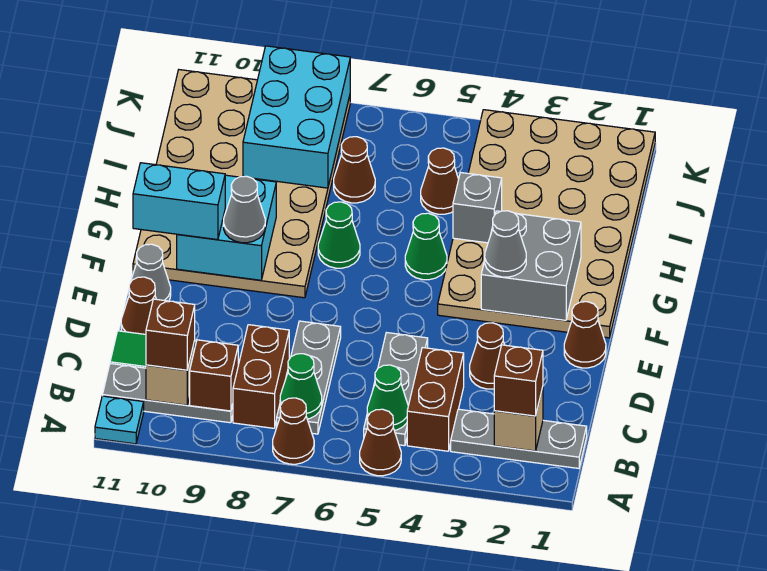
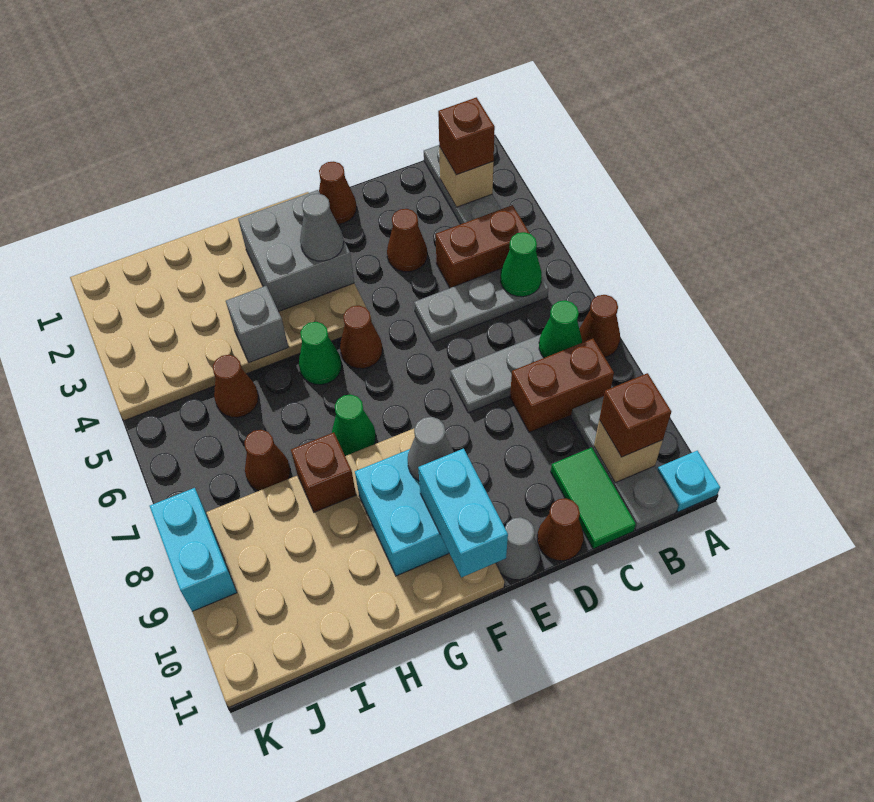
brown cone A5 level 1 -> brown cone F5 level 1
brown brick B9 level 2 -> brown brick H8 level 2
cyan brick I8:K9 level 2 -> cyan brick K8:K9 level 2

